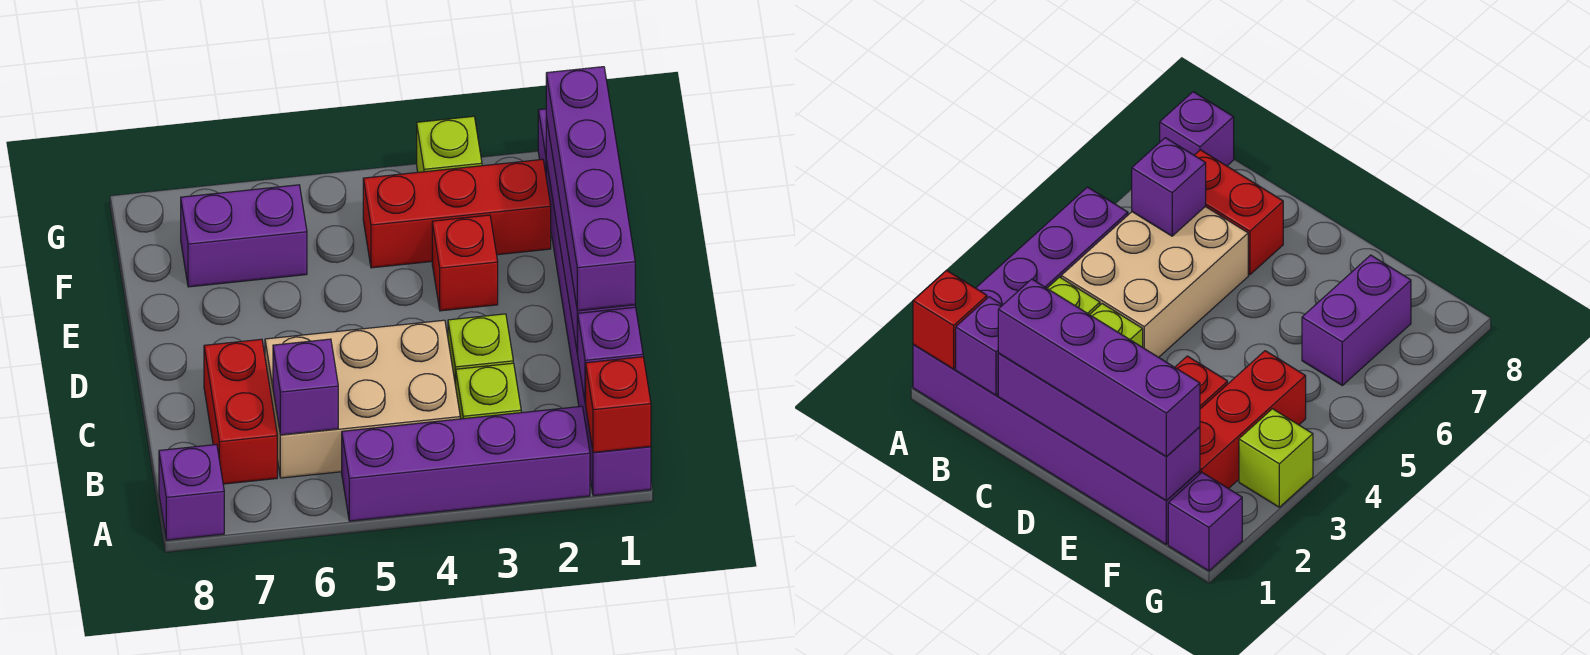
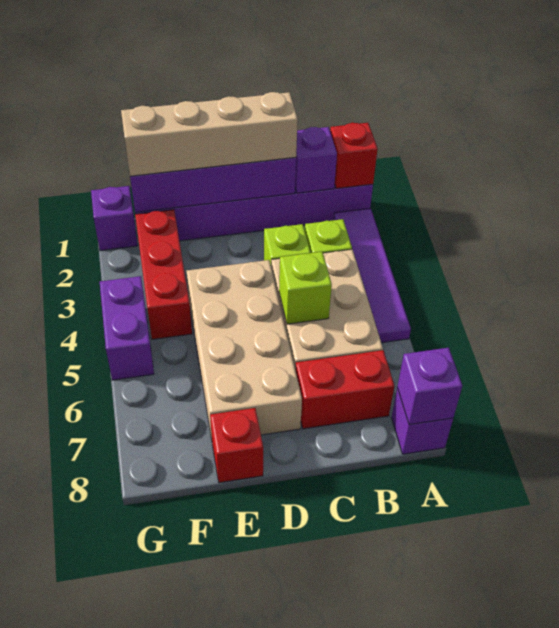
purple brick A2:A5 level 1 -> purple tile A2:A5 level 1
purple brick B6 level 2 -> purple brick A8 level 2
purple brick C1:F1 level 3 -> tan brick C1:F1 level 3
none -> tan brick D4:E7 level 1
red brick E3 level 1 -> red brick E8 level 1
purple brick F6:F7 level 1 -> purple brick G4:G5 level 1
lime brick G3 level 1 -> lime brick C5 level 2

